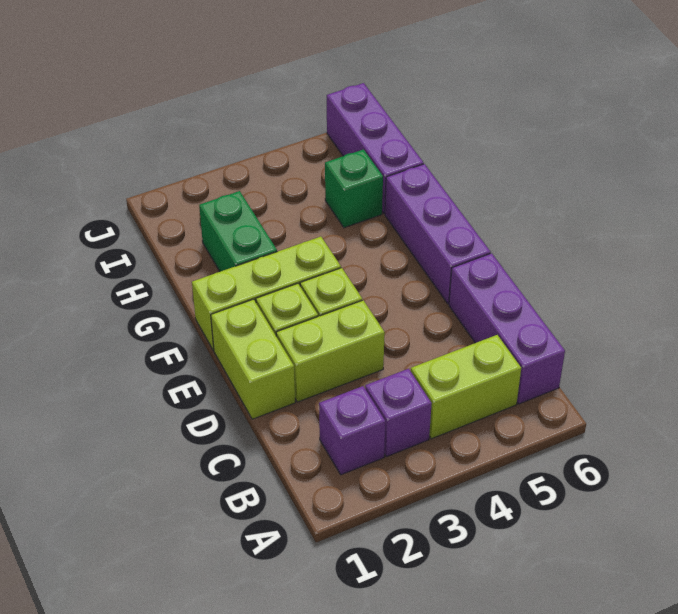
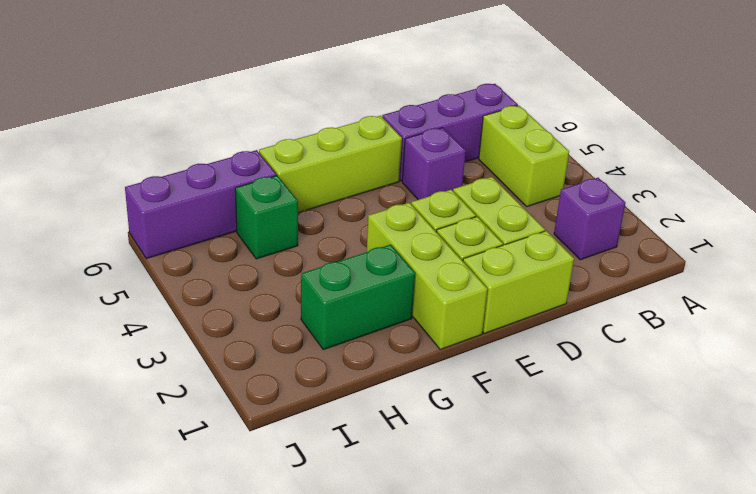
purple brick B3 level 1 -> purple brick D5 level 1
purple brick E6:G6 level 1 -> lime brick E6:G6 level 1

